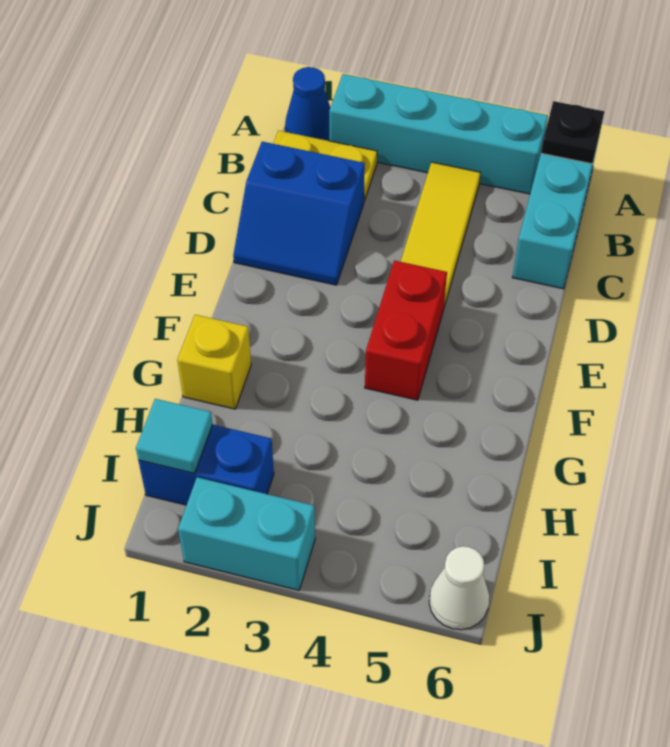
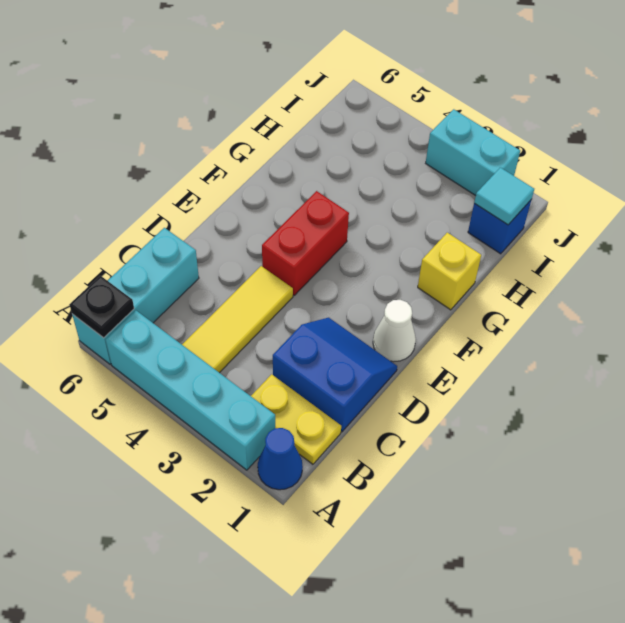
blue brick I1:I2 level 1 -> blue brick I1 level 1
white cone J6 level 1 -> white cone E1 level 1

